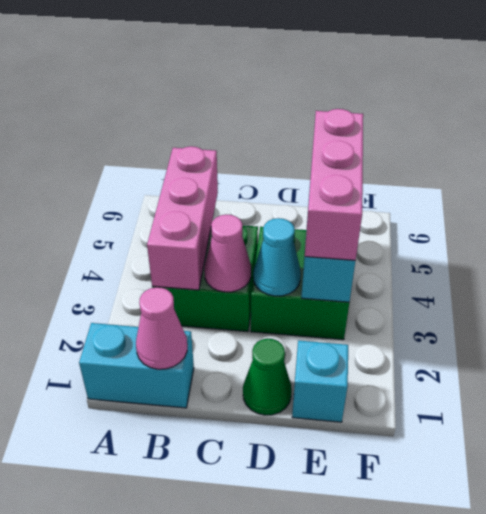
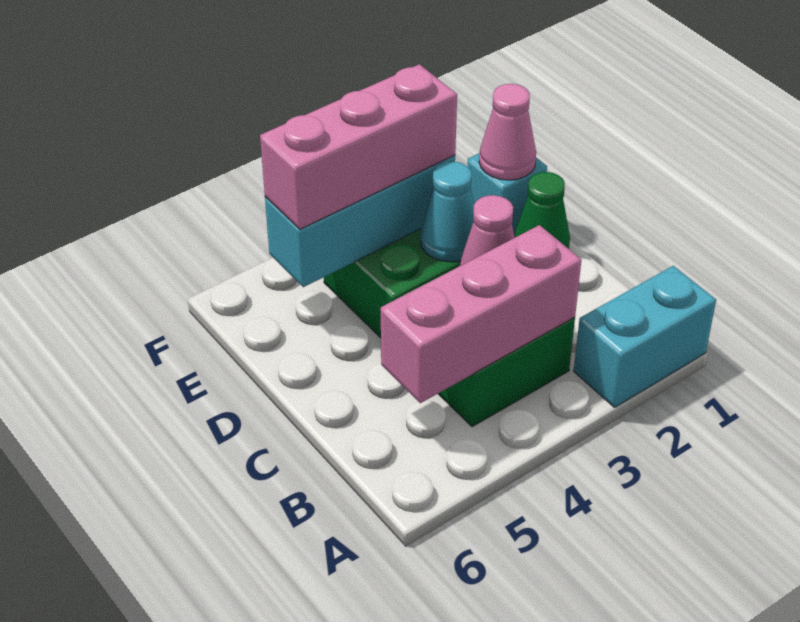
cyan brick A1:B1 level 1 -> cyan brick A1:A2 level 1
pink cone B1 level 2 -> pink cone E1 level 2

